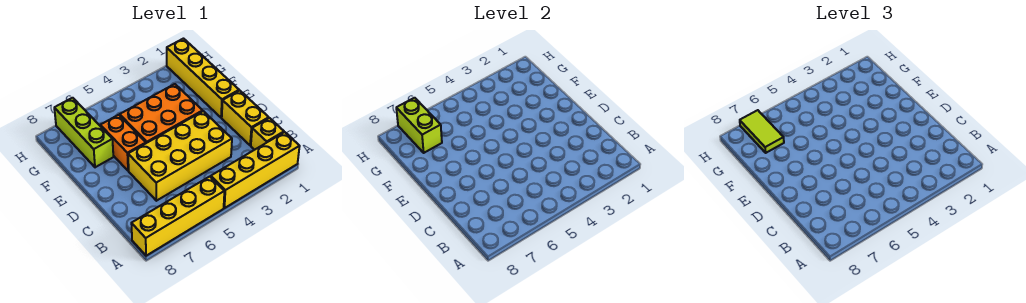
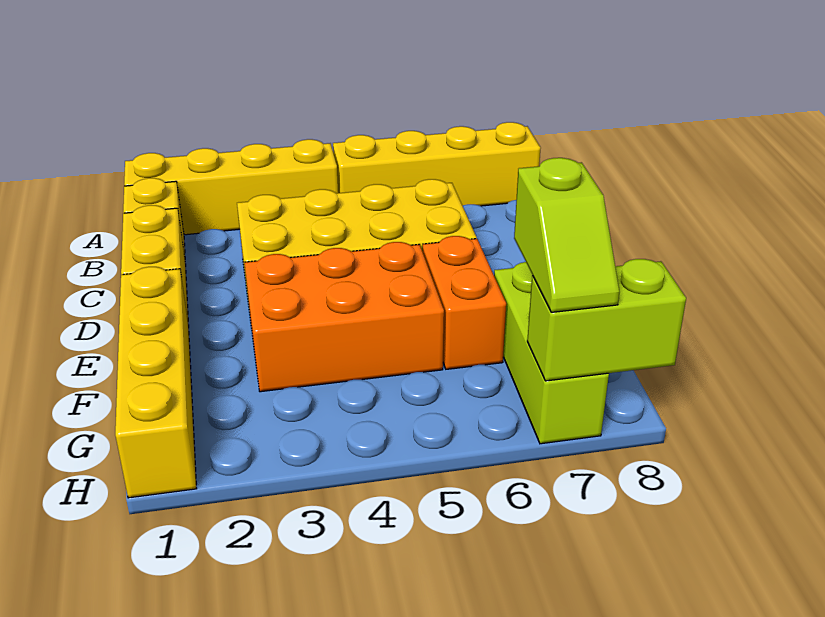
lime brick G7:H7 level 2 -> lime brick H7:H8 level 2
lime tile G7:H7 level 3 -> lime slope G7:H7 level 3 top G

